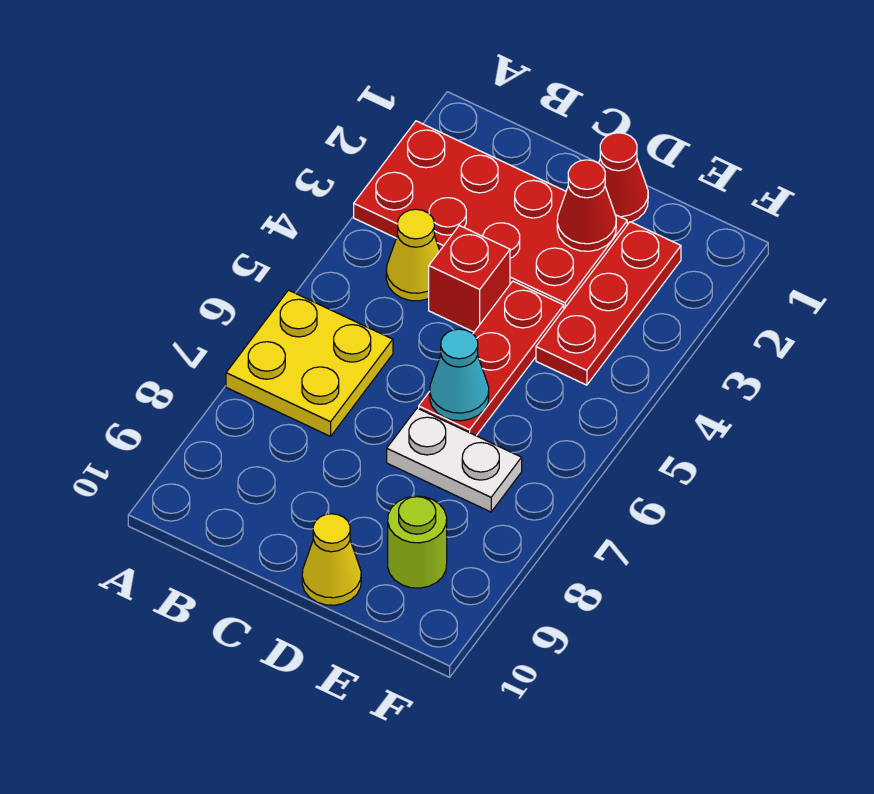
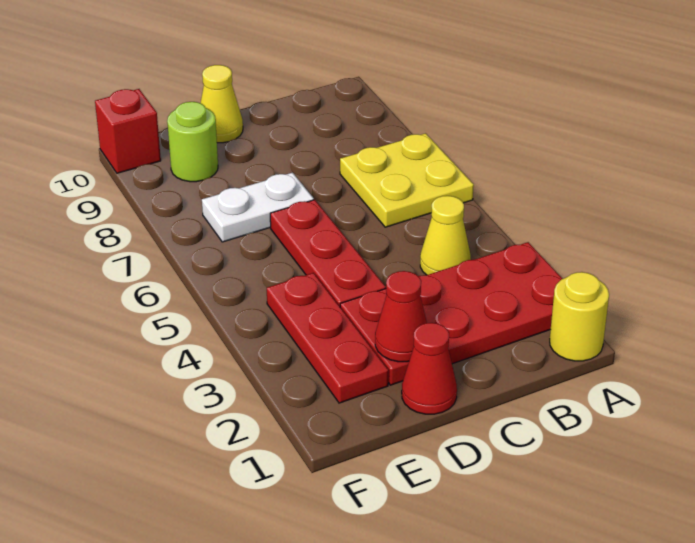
none -> yellow round brick A1 level 1
red brick C4 level 1 -> red brick F10 level 1
cyan cone D6 level 2 -> none

